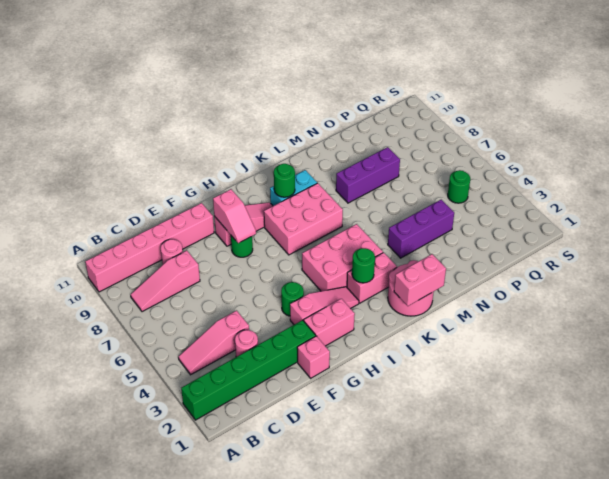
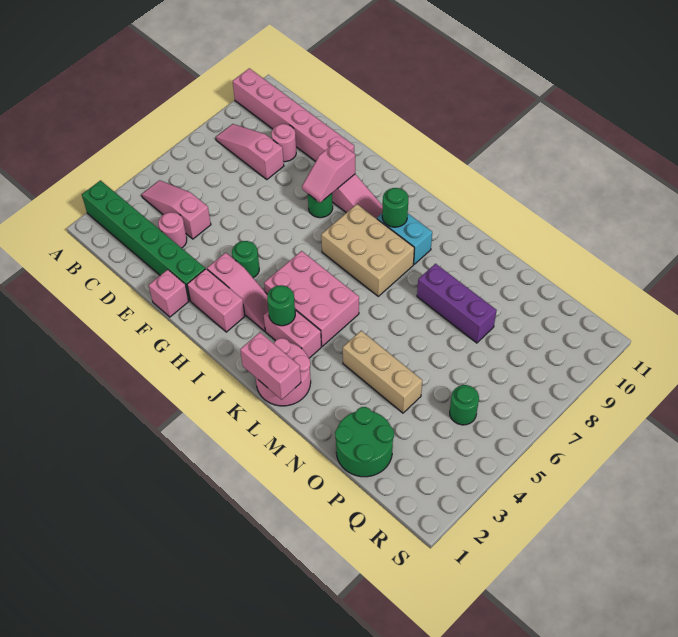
pink brick I7:K8 level 1 -> tan brick I7:K8 level 1
purple brick M4:O4 level 1 -> tan brick M4:O4 level 1
none -> green round brick O1:P2 level 1

